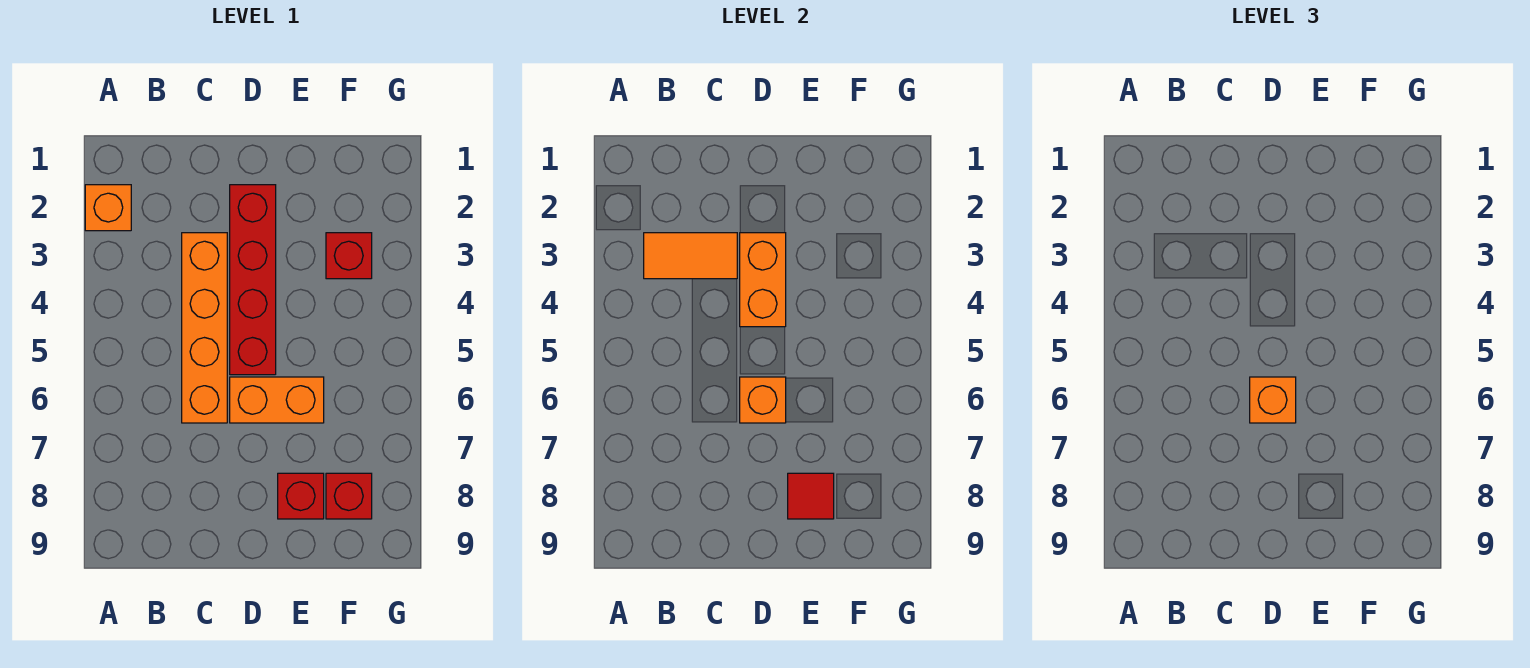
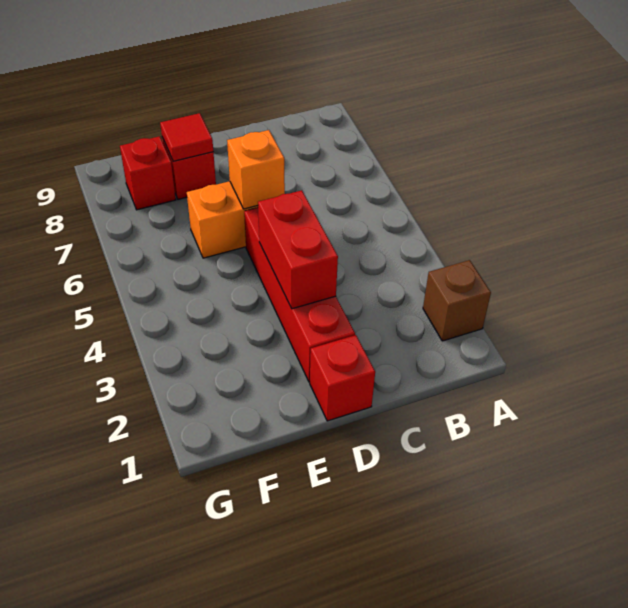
orange brick A2 level 1 -> brown brick A2 level 1
orange tile B3:C3 level 2 -> none
orange brick C3:C6 level 1 -> none
orange brick D3:D4 level 2 -> red brick D3:D4 level 2
orange brick D6 level 3 -> none
red brick F3 level 1 -> red brick D1 level 1

